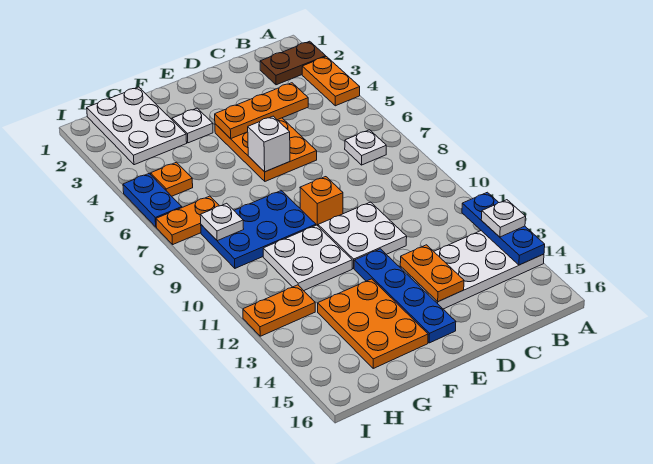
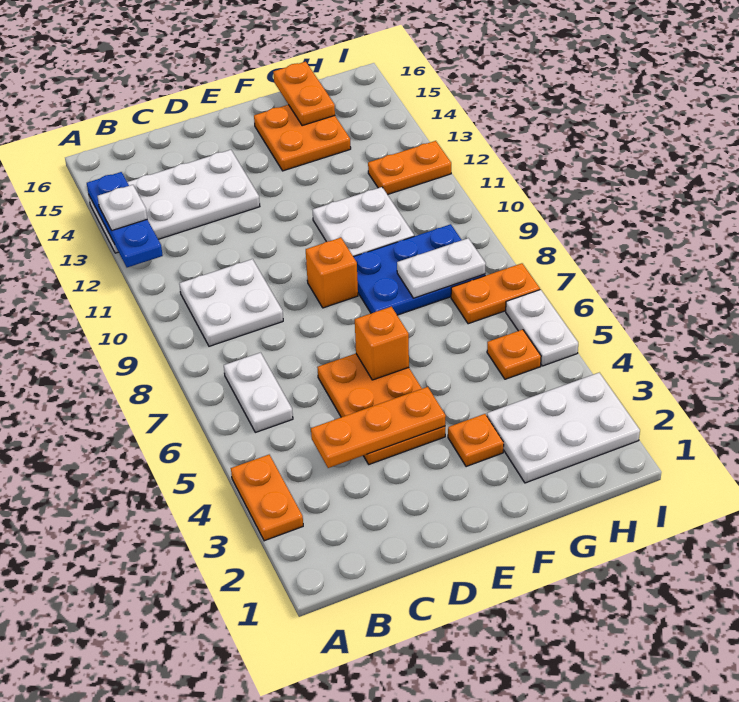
brown plate A2:B2 level 1 -> none
white plate B7 level 1 -> white plate B6:B7 level 1
white plate D10:E11 level 1 -> white plate B9:C10 level 1
orange plate D13:D14 level 2 -> orange plate G15:G16 level 2
white brick E6 level 2 -> orange brick E6 level 2
blue plate E12:E15 level 1 -> none
white plate F3 level 1 -> orange plate F3 level 1
orange plate F13:G15 level 1 -> orange plate F14:G15 level 1
white plate G1:H3 level 1 -> white plate G2:I3 level 1
white plate H8 level 2 -> white plate G8:H8 level 2
blue plate I5:I6 level 1 -> white plate I5:I6 level 1

